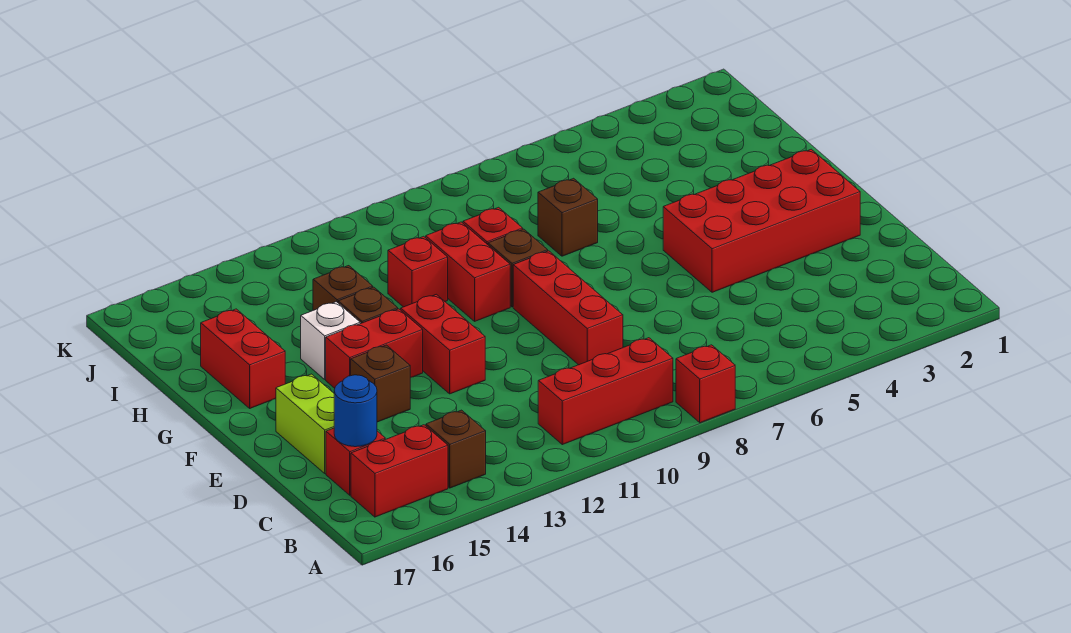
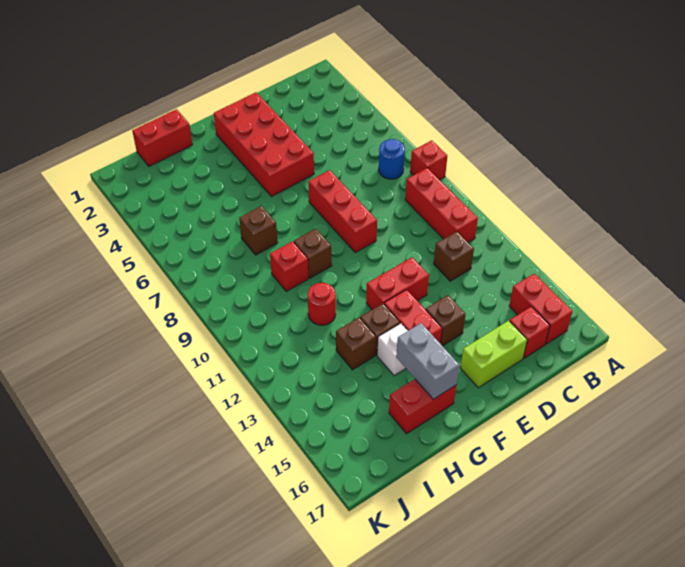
brown brick B14 level 1 -> brown brick C12 level 1
blue round brick C16 level 2 -> blue round brick B7 level 1
red brick D9:F9 level 1 -> red brick E7:E9 level 1
red brick G10:H10 level 1 -> red brick H1:I1 level 1
none -> grey brick G15:G16 level 2
red brick H11 level 1 -> red round brick H11 level 1

